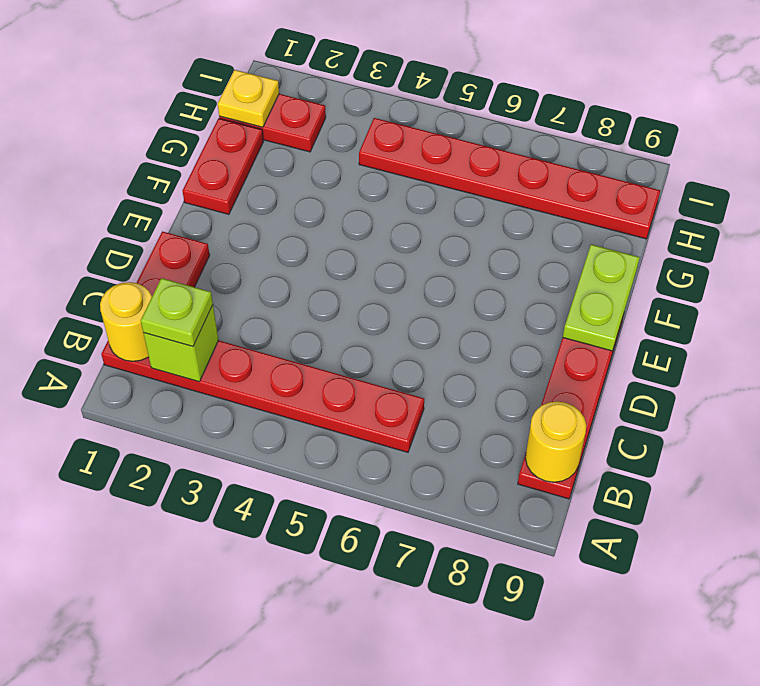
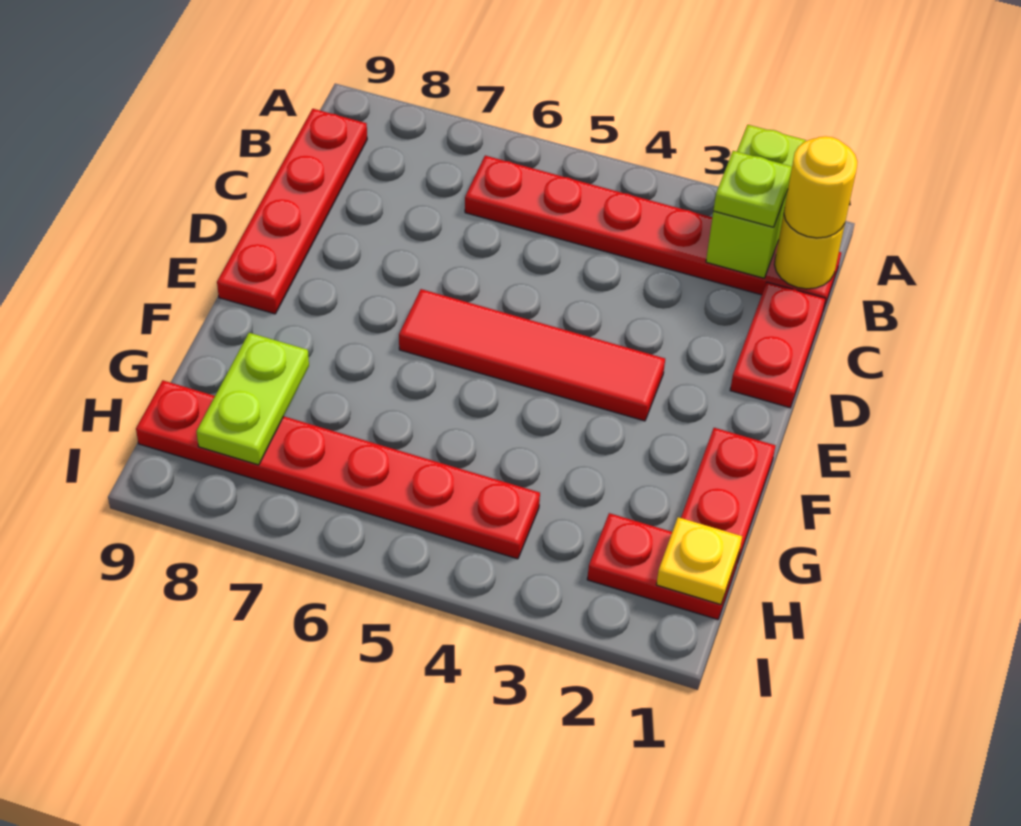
lime brick B2 level 2 -> lime brick A2:B2 level 2
yellow round brick B9 level 2 -> yellow round brick B1 level 3
none -> red tile E3:E6 level 1
lime plate E9:F9 level 2 -> lime plate G8:H8 level 2

